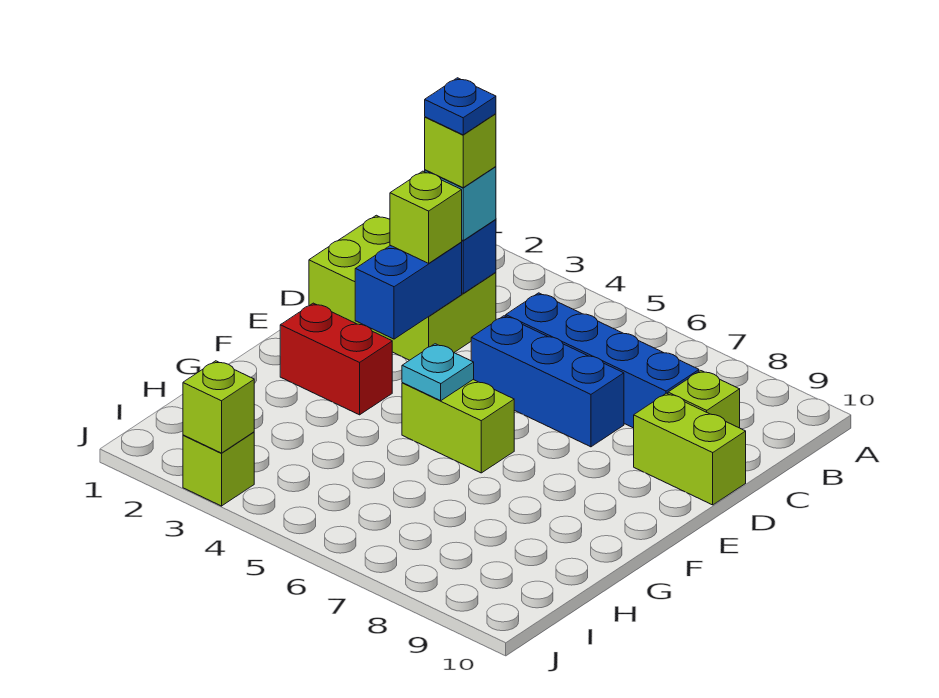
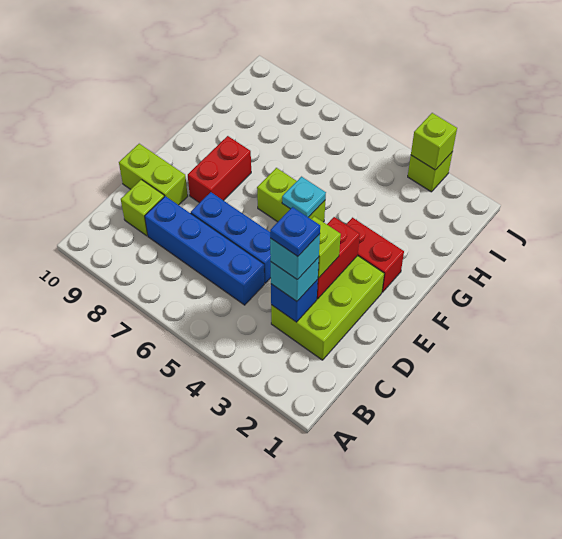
lime brick C1:D3 level 1 -> lime brick C2:E3 level 1
lime brick C3 level 4 -> cyan brick C3 level 4
blue brick D3:E3 level 2 -> red brick D3:E3 level 2
none -> red brick E8:F8 level 1

